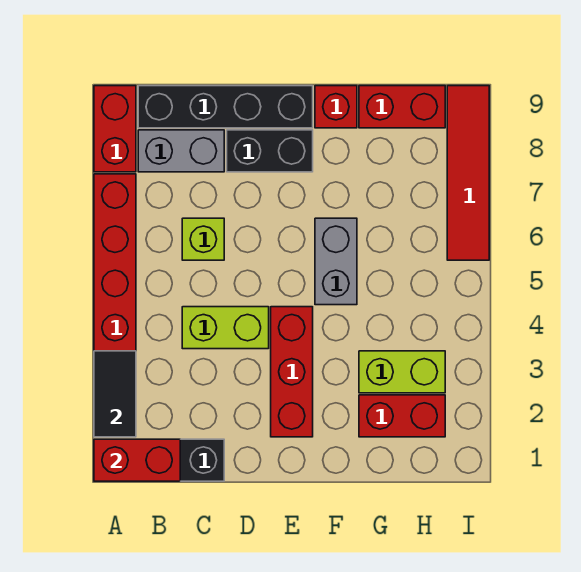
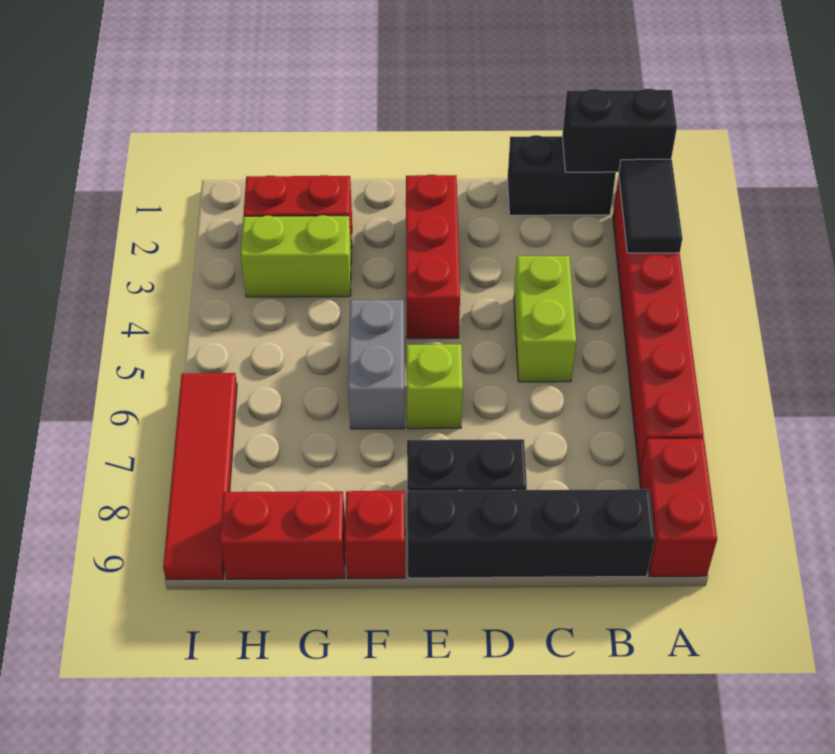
red brick A1:B1 level 2 -> black brick A1:B1 level 2
grey brick B8:C8 level 1 -> none
lime brick C4:D4 level 1 -> lime brick C4:C5 level 1
lime brick C6 level 1 -> lime brick E6 level 1

